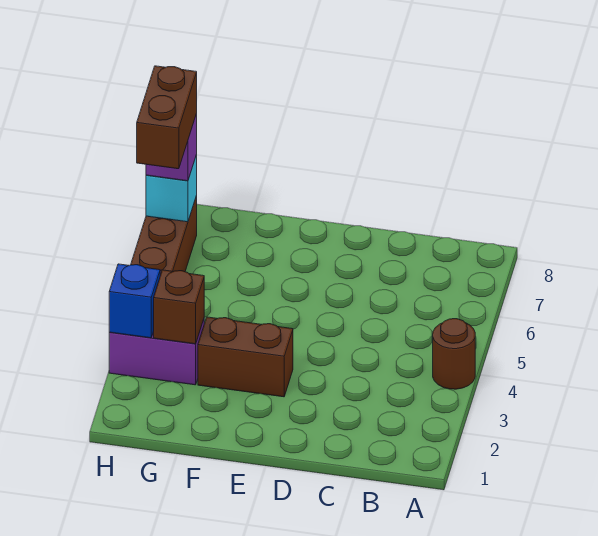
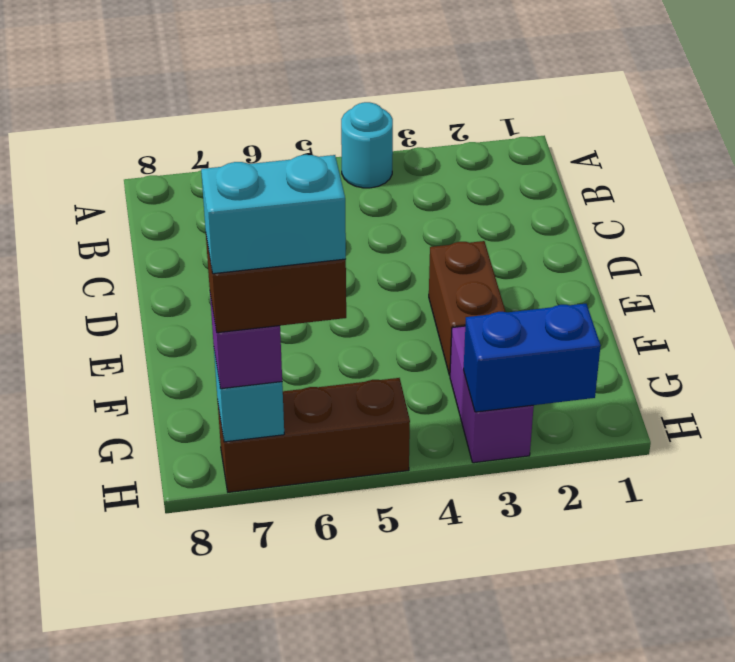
brown round brick A4 level 1 -> cyan round brick A4 level 1
brown brick G3 level 2 -> none
blue brick H3 level 2 -> blue brick H2:H3 level 2
none -> cyan brick H6:H7 level 5

